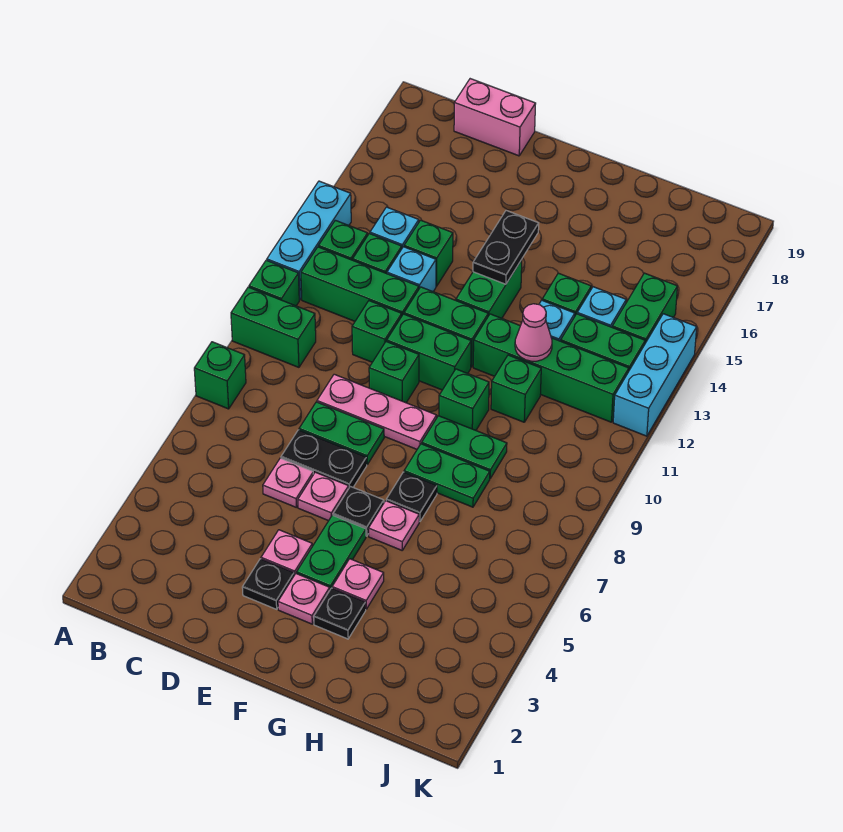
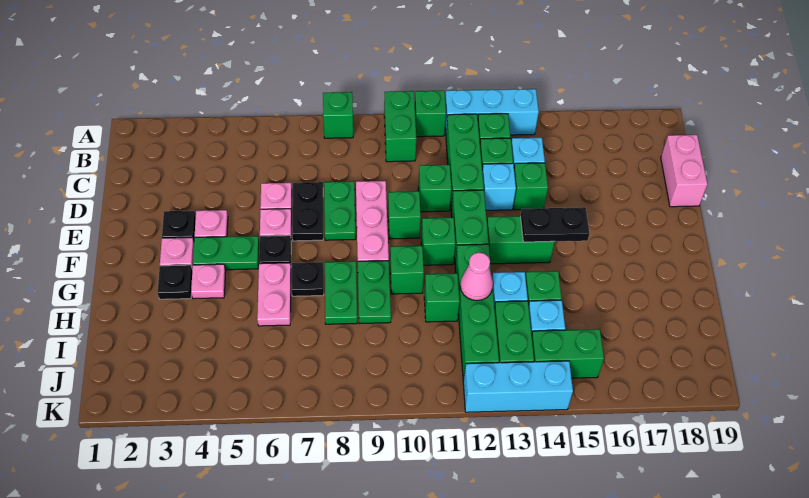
green brick E11:F11 level 1 -> green brick F11 level 1
pink plate G6 level 1 -> pink plate G6:H6 level 1

